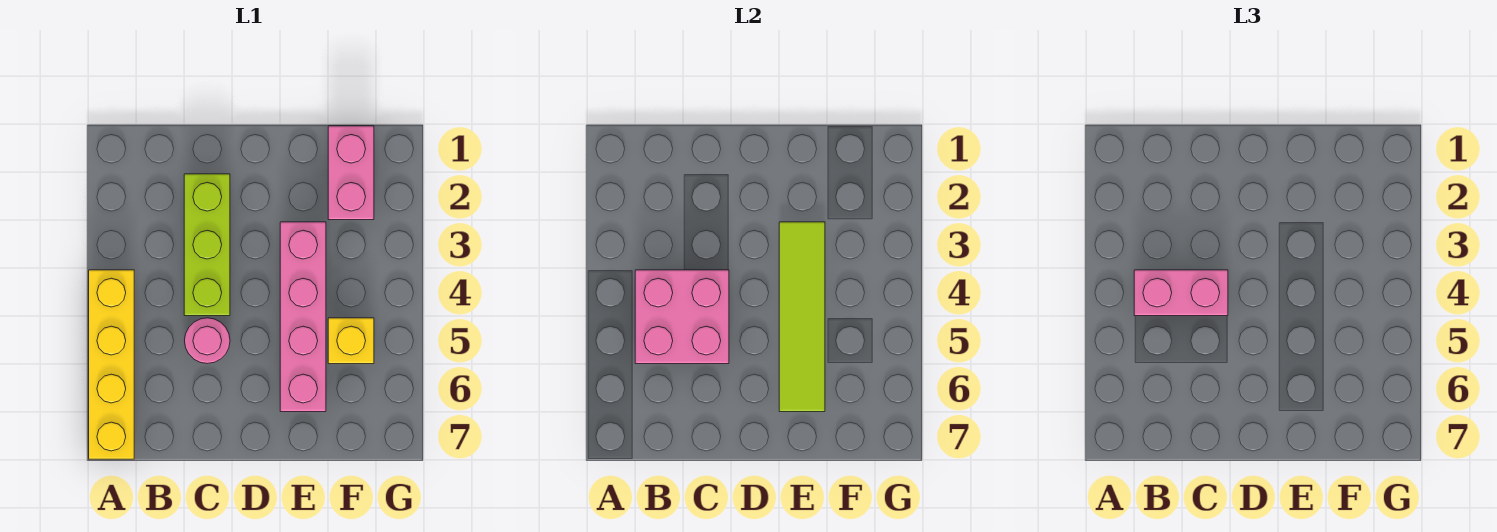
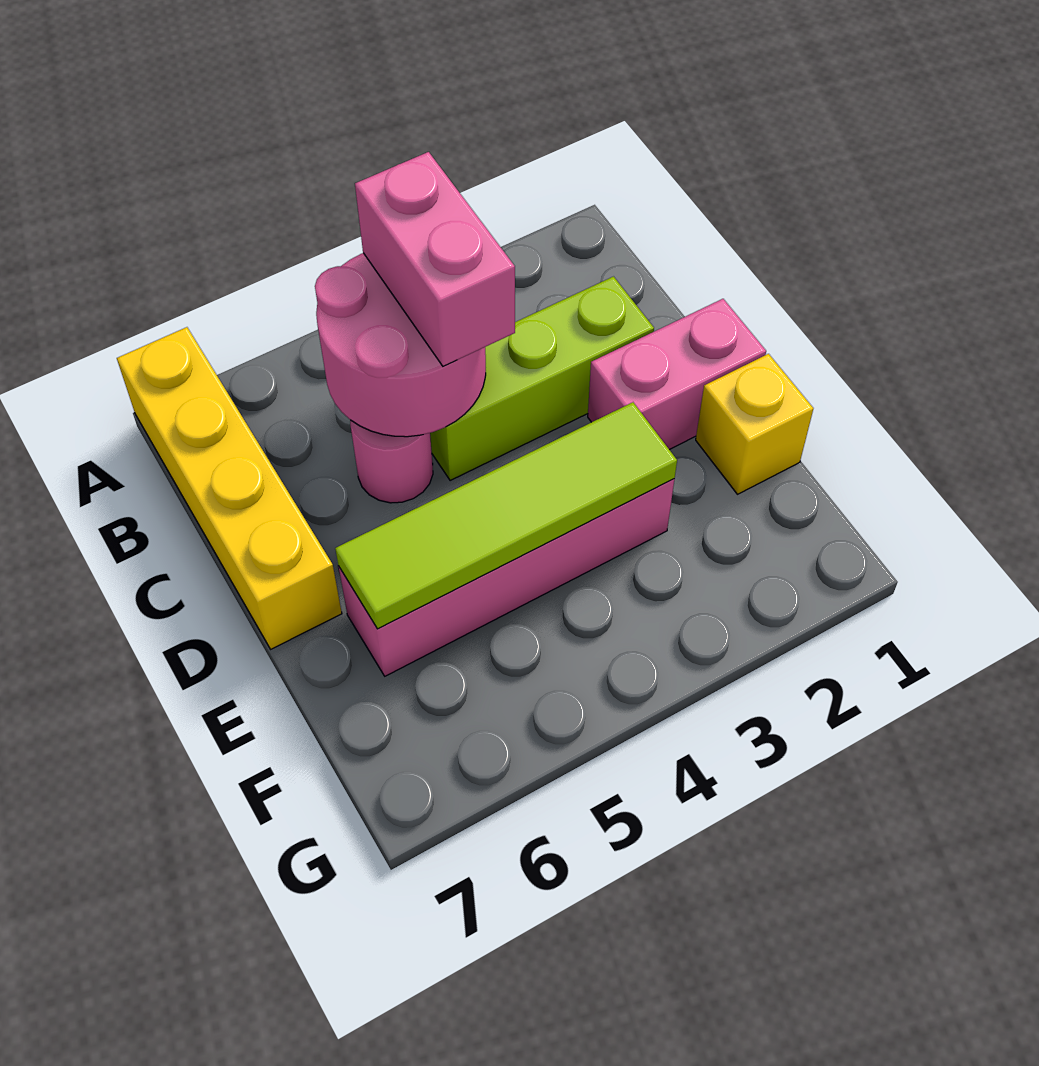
yellow brick A4:A7 level 1 -> yellow brick A7:D7 level 1
pink brick B4:C5 level 2 -> pink round brick B4:C5 level 2
pink brick F1:F2 level 1 -> pink brick D1:D2 level 1
yellow brick F5 level 1 -> yellow brick E1 level 1

